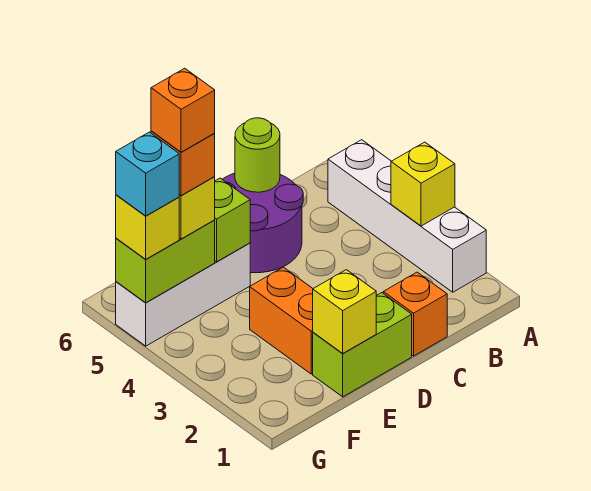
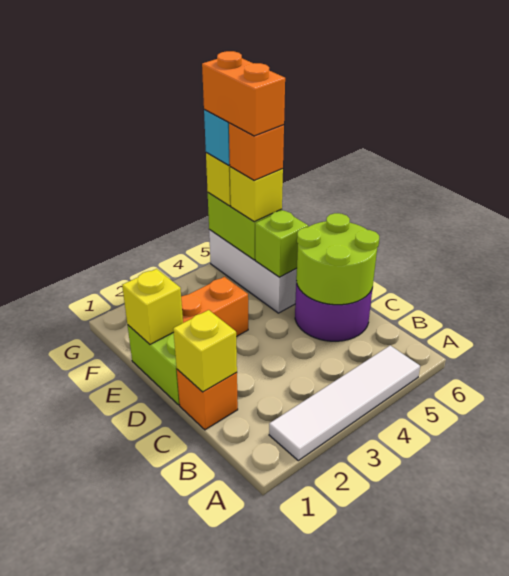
white brick A2:A5 level 1 -> white tile A2:A5 level 1
yellow brick A3 level 2 -> yellow brick C1 level 2
lime round brick C6 level 2 -> lime round brick C5:D6 level 2
orange brick F5 level 5 -> orange brick F5:G5 level 5

